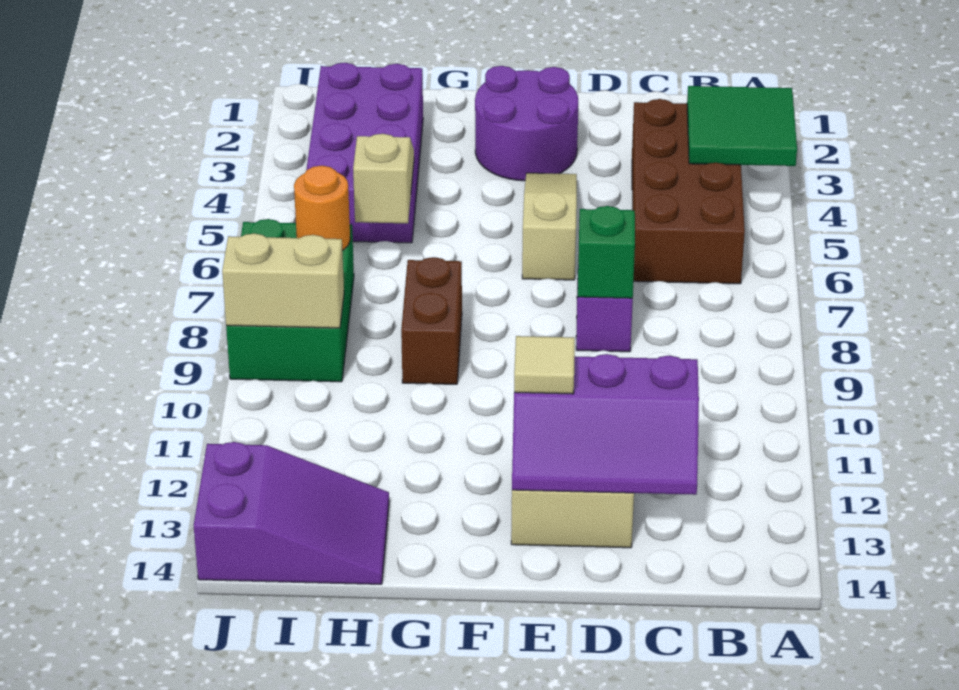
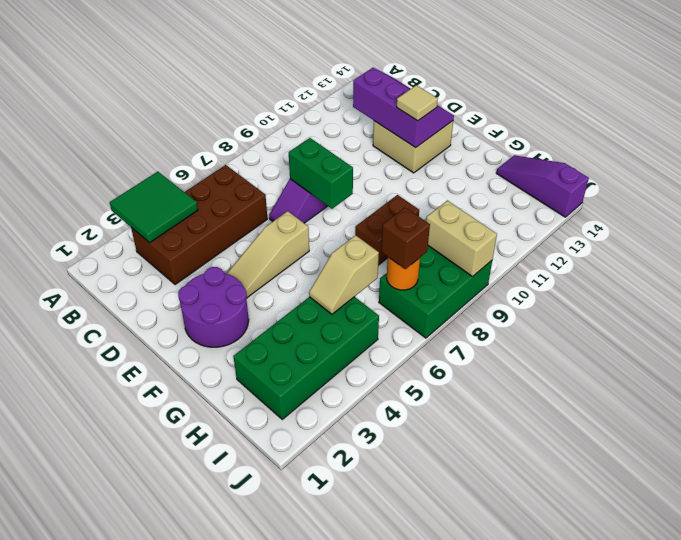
green brick D8 level 2 -> green brick D8:E8 level 2
purple brick H2:I5 level 1 -> green brick H2:I5 level 1
purple slope H13:J14 level 1 top J -> purple slope H14:J14 level 1 top J
none -> brown brick I7 level 3

